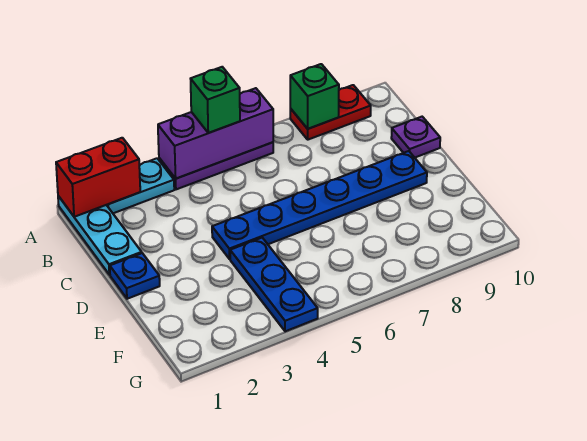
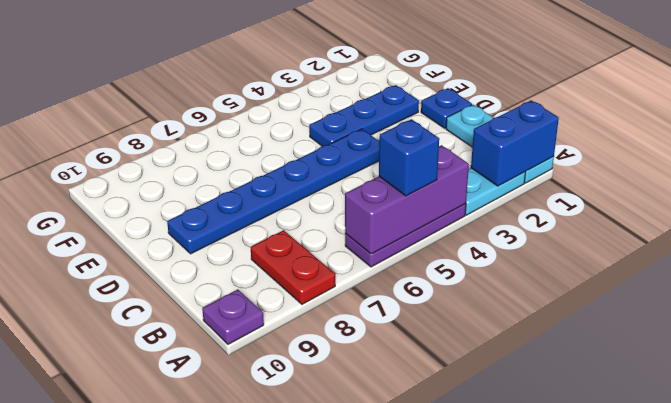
red brick A1:A2 level 2 -> blue brick A1:A2 level 2
green brick A5 level 3 -> blue brick A5 level 3
red plate A8:A9 level 1 -> red plate A8:B8 level 1
green brick A8 level 2 -> none
purple plate C10 level 1 -> purple plate A10 level 1
blue plate E4:G4 level 1 -> blue plate E2:E4 level 1

